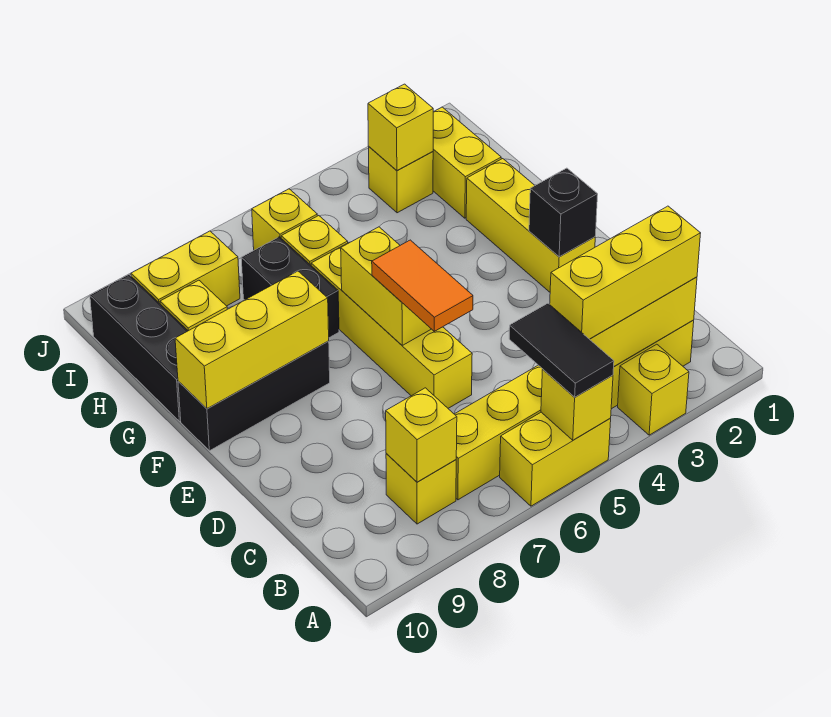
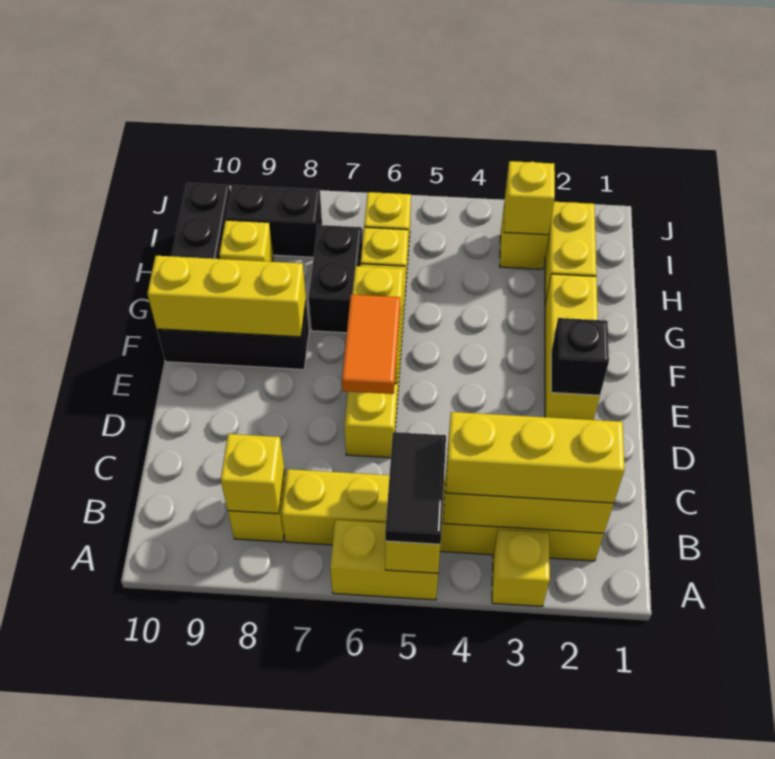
yellow brick I8:I9 level 1 -> black brick I8:I9 level 1

